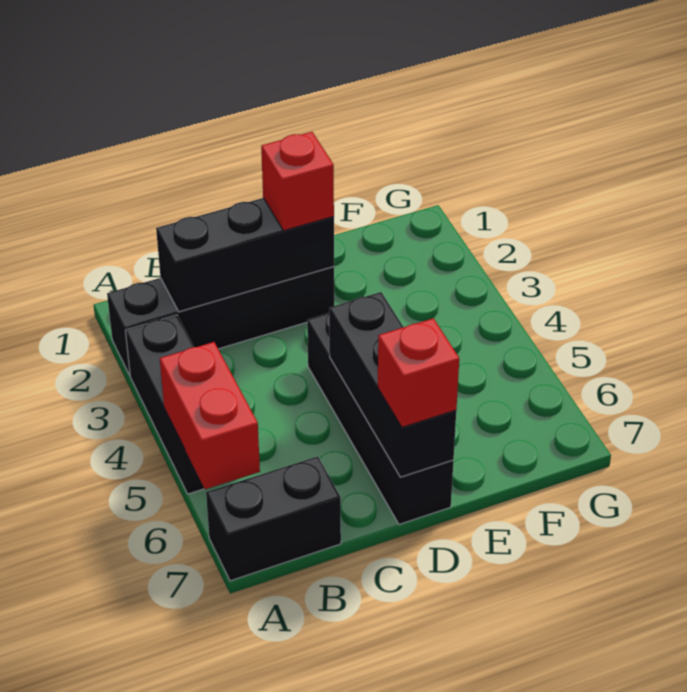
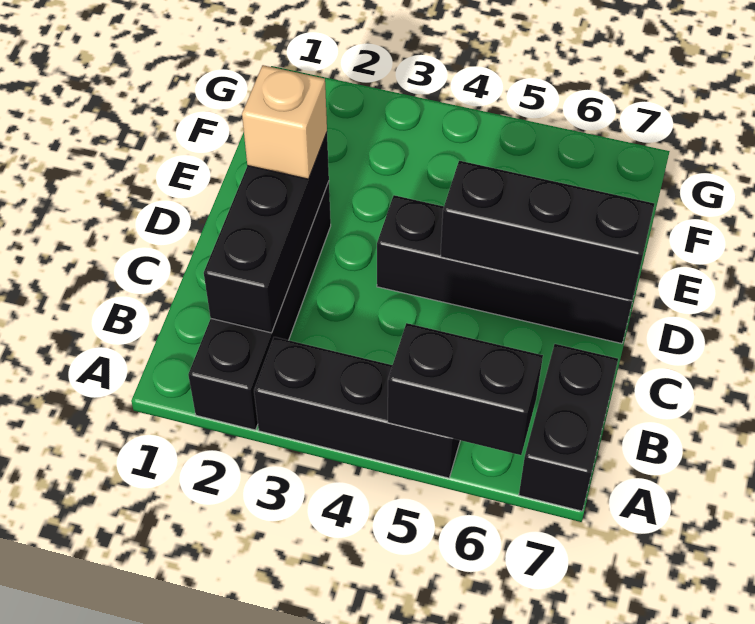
red brick A5:A6 level 2 -> black brick A5:A6 level 2
red brick D2 level 3 -> tan brick D2 level 3
red brick D7 level 3 -> none

